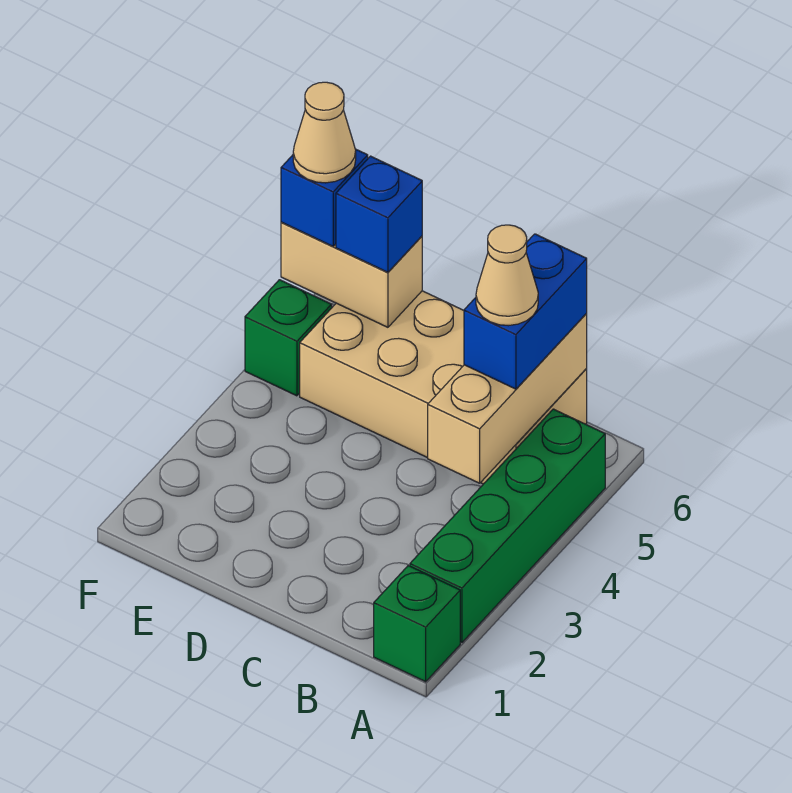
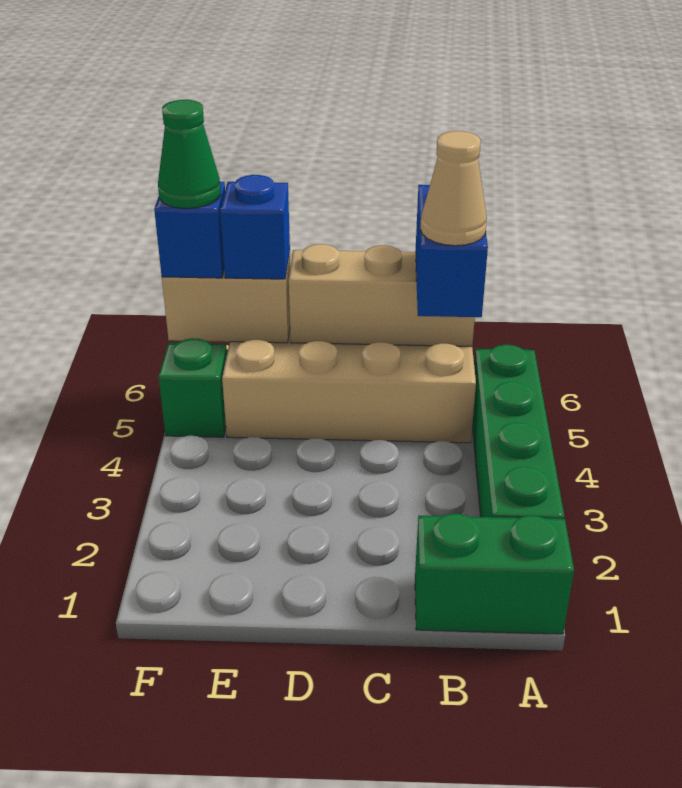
green brick A1 level 1 -> green brick A1:B1 level 1
tan brick B4:B6 level 2 -> tan brick B6:D6 level 2
tan cone F6 level 4 -> green cone F6 level 4

